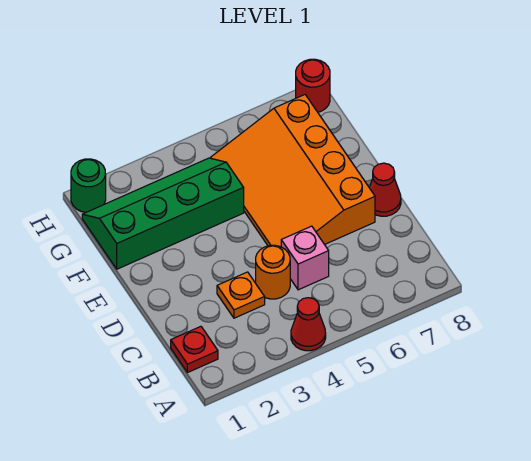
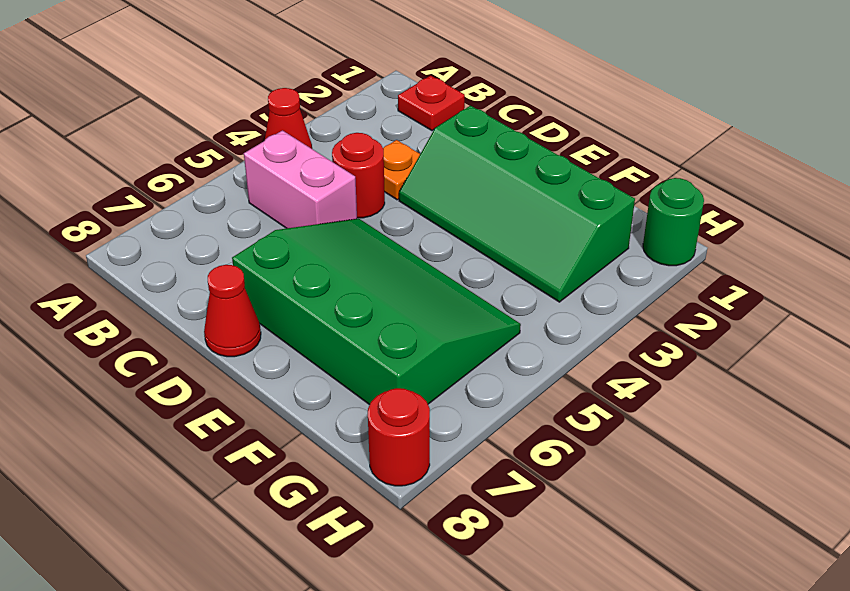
orange round brick C4 level 1 -> red round brick C4 level 1
pink brick C5 level 1 -> pink brick B5:C5 level 1
orange slope D5:G7 level 1 top 7 -> green slope D5:G7 level 1 top 7
green slope F1:G4 level 1 top F -> green slope D2:G3 level 1 top 2

